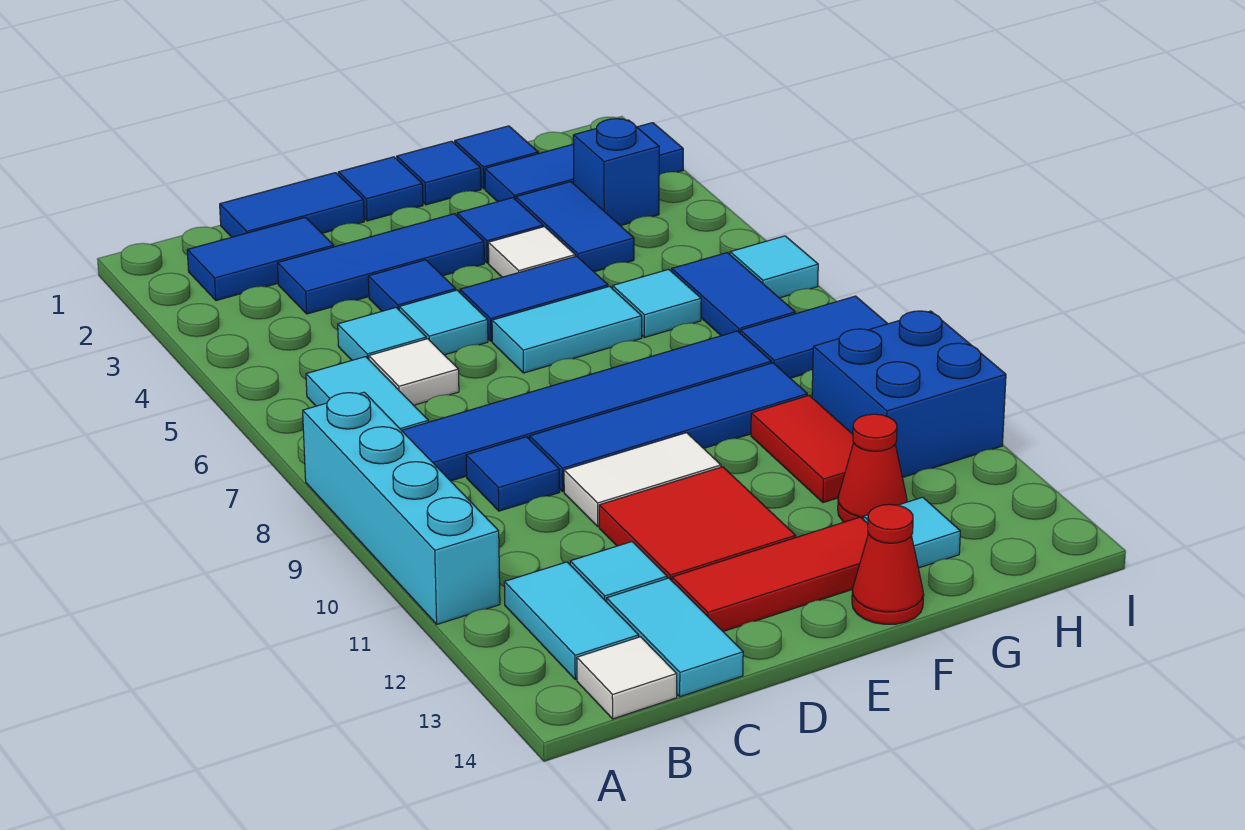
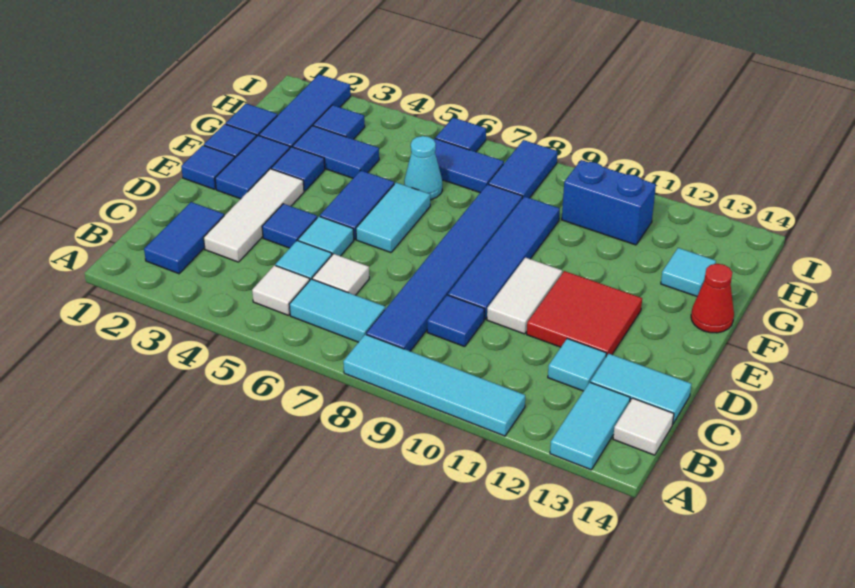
cyan brick A8:A11 level 1 -> cyan tile A8:A11 level 1
cyan tile B12:B13 level 1 -> cyan tile A13:B13 level 1
blue tile C1:D1 level 1 -> blue tile E2:F2 level 1
blue tile C3:E3 level 1 -> white tile C3:E3 level 1
red tile D13:F13 level 1 -> none
white tile F4 level 1 -> white tile B5 level 1
cyan tile G6 level 1 -> cyan cone G6 level 1
red tile G10:G11 level 1 -> none
red cone G12 level 1 -> none
blue brick H3 level 1 -> blue tile H3 level 1
blue brick H10:I11 level 1 -> blue brick H10:H11 level 1
cyan tile I6 level 1 -> blue tile I6 level 1

